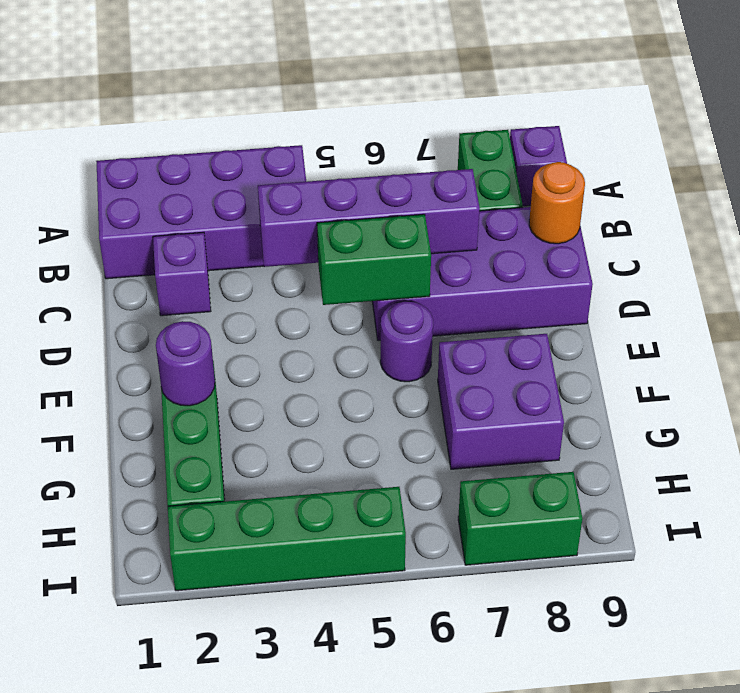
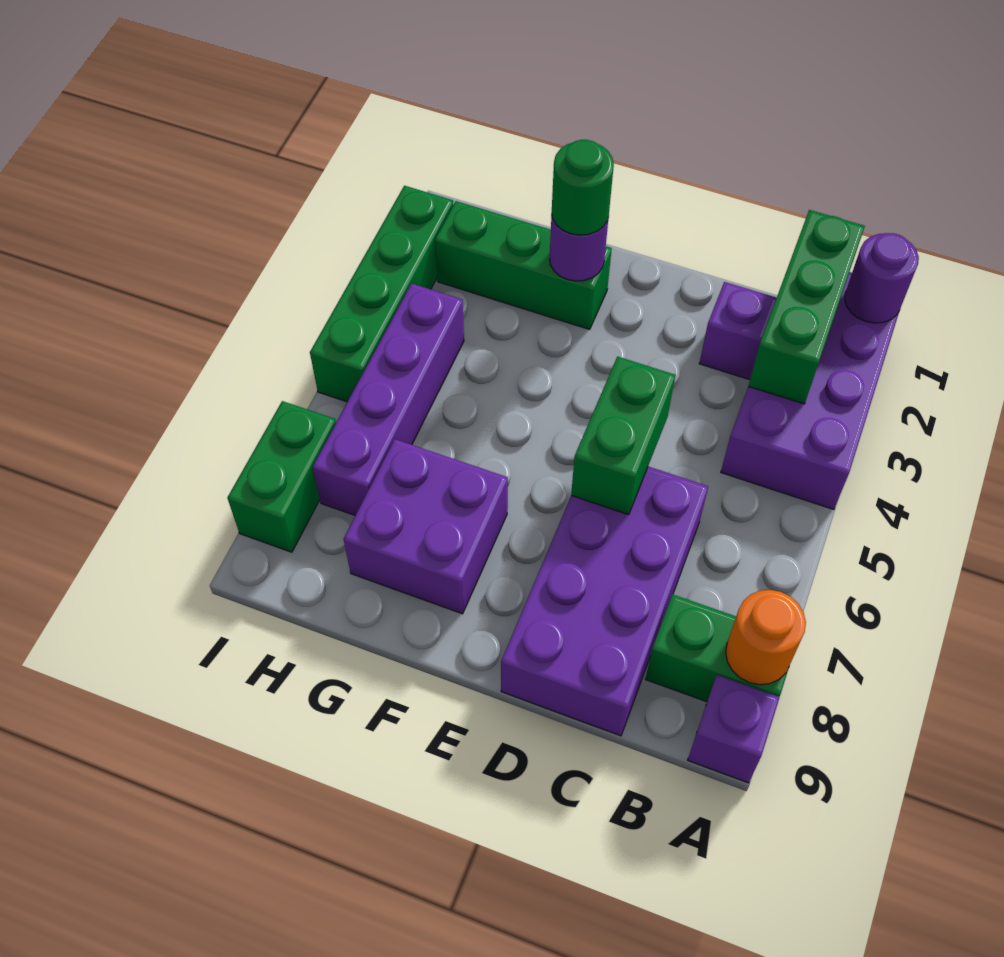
none -> green brick B1:B3 level 2
purple brick C4:C7 level 2 -> purple brick H4:H7 level 1
orange round brick C9 level 2 -> orange round brick A8 level 2
purple round brick E6 level 1 -> purple round brick A1 level 2
none -> green round brick F2 level 3

